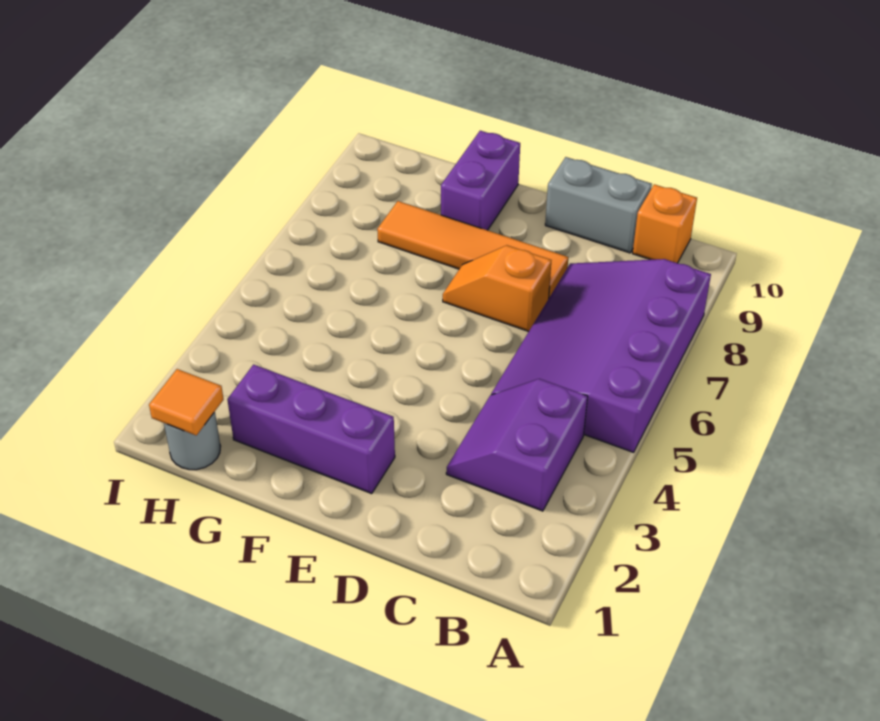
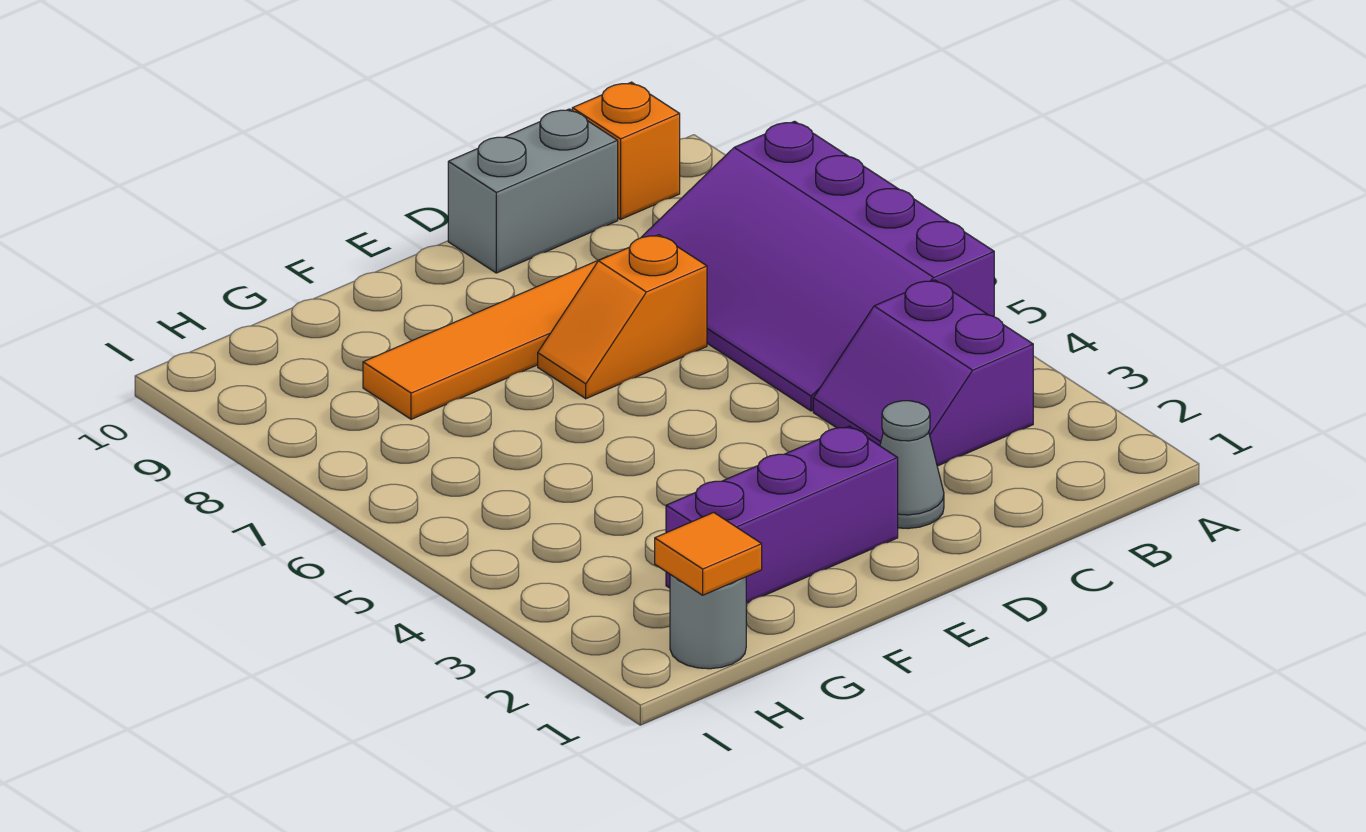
none -> grey cone D2 level 1
purple brick F9:F10 level 1 -> none

